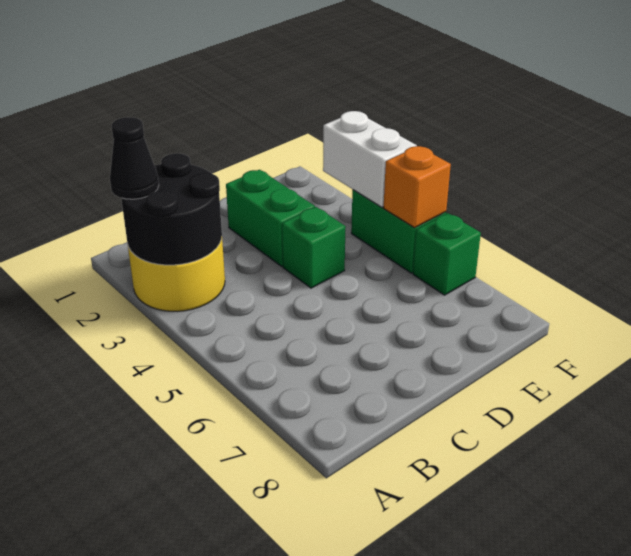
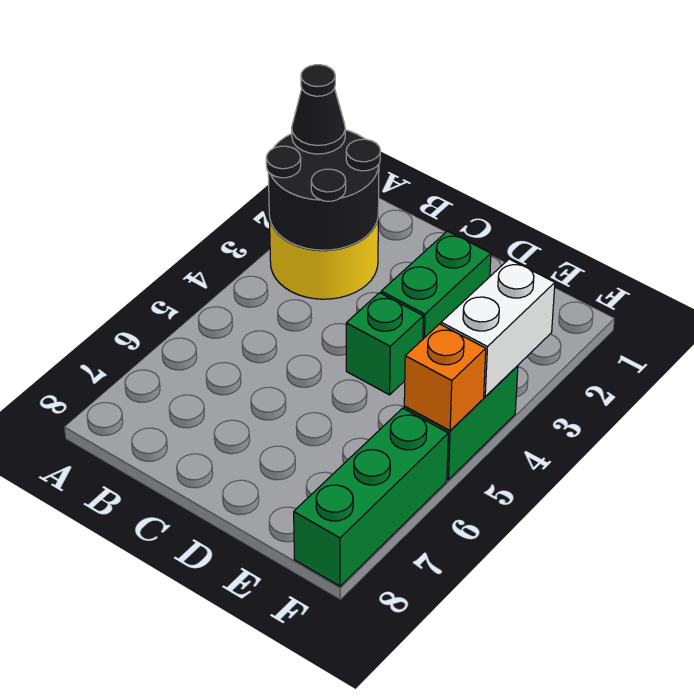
green brick F6 level 1 -> green brick F6:F8 level 1

